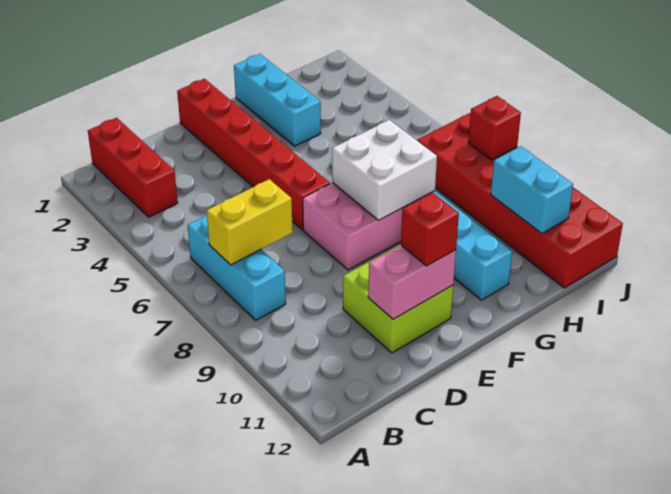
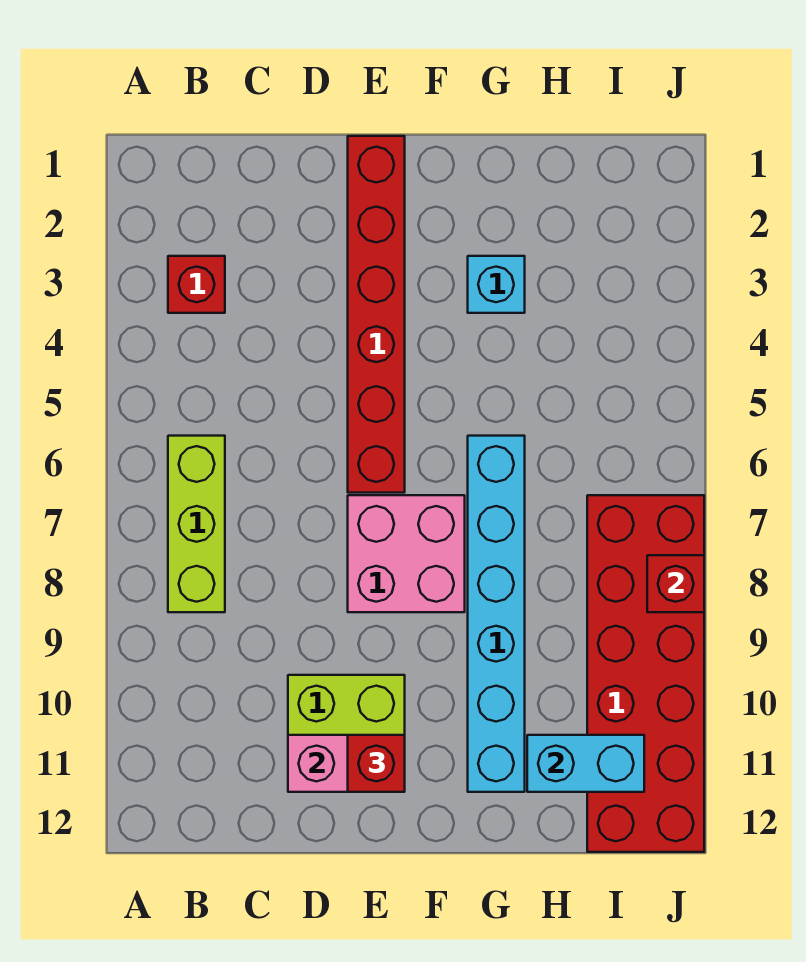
red brick B1:B3 level 1 -> red brick B3 level 1
cyan brick B6:B8 level 1 -> lime brick B6:B8 level 1
yellow brick B7:C7 level 2 -> none
white brick F7:G8 level 2 -> none
cyan brick G1:G3 level 1 -> cyan brick G3 level 1
cyan brick I10:I11 level 2 -> cyan brick H11:I11 level 2

